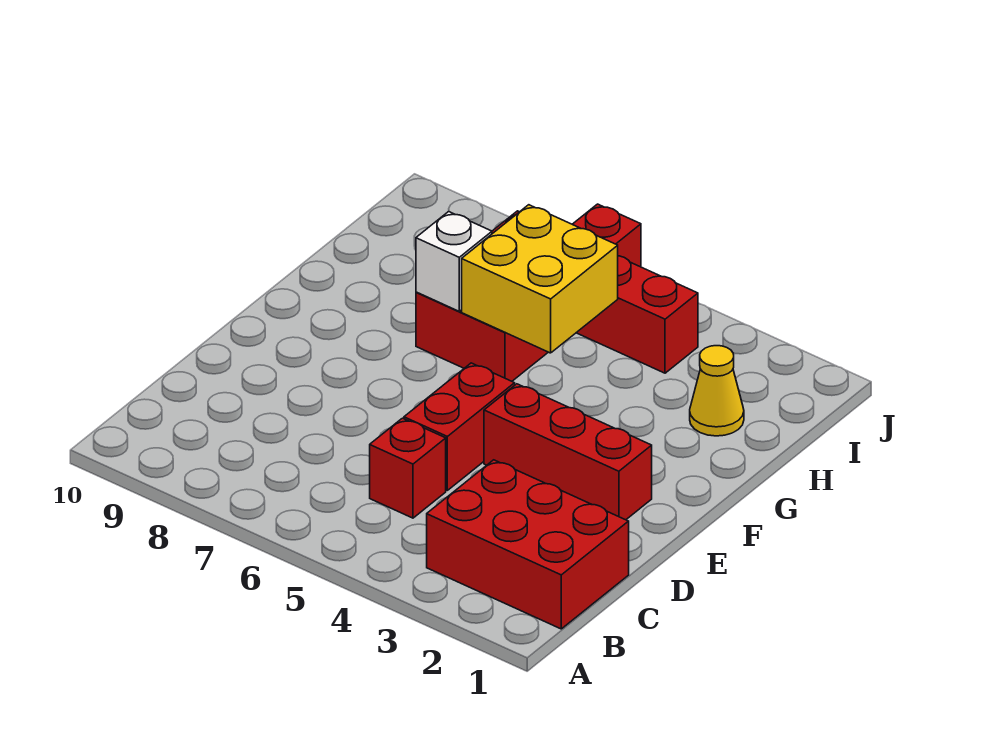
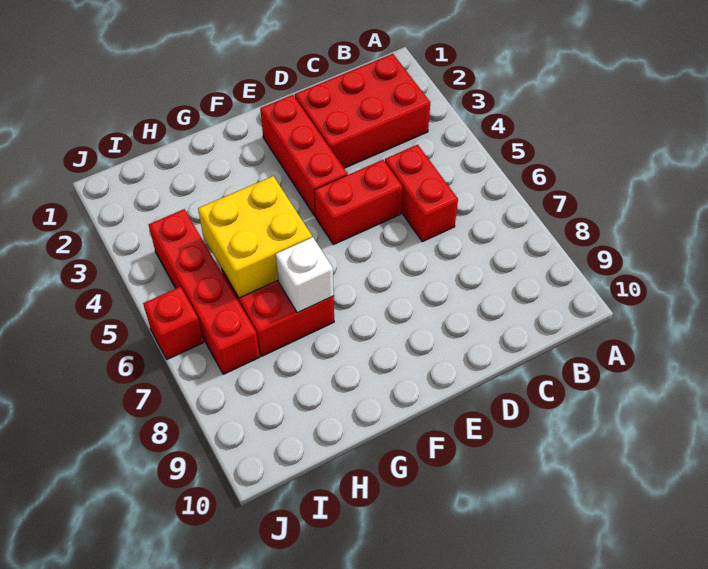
red brick B1:C3 level 1 -> red brick B2:D3 level 1
red brick C5 level 1 -> red brick C5:C6 level 1
yellow cone H2 level 1 -> none

